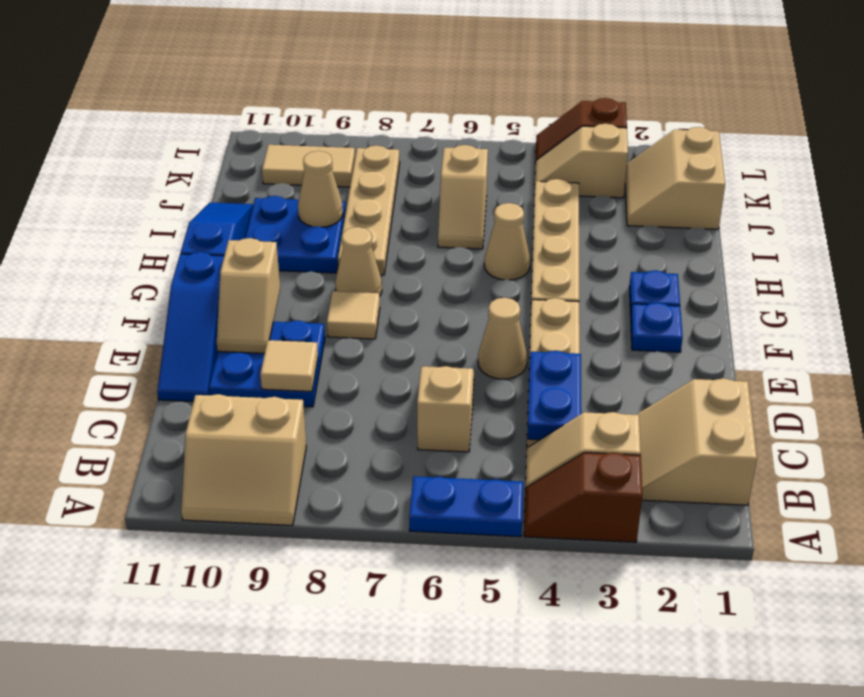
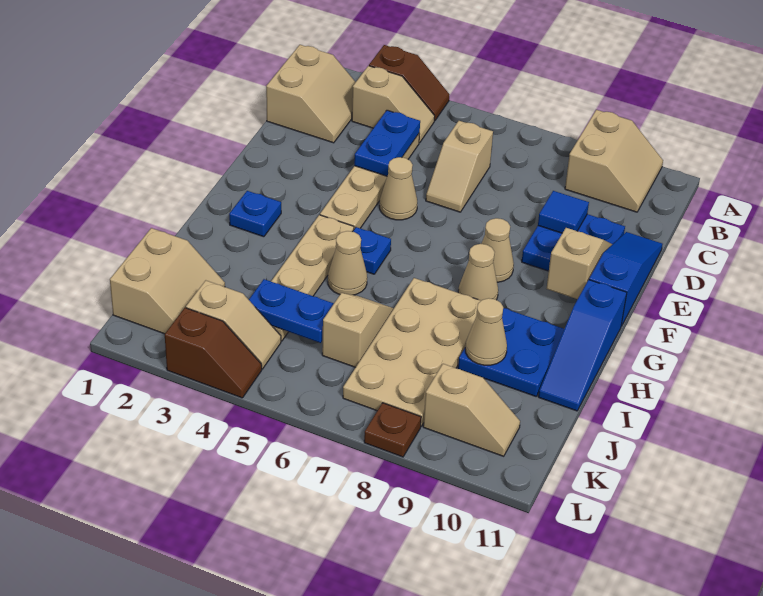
blue plate A5:A6 level 1 -> blue plate J4:J5 level 2
tan slope A9:B10 level 1 top B -> tan slope A9:B10 level 1 top 9
tan tile D9 level 2 -> blue tile D9 level 2
blue plate F2 level 1 -> blue plate G5 level 1
tan tile F8 level 1 -> tan cone F8 level 1
tan plate H8:K8 level 1 -> tan plate H7:K8 level 1
tan tile K9:K10 level 1 -> tan slope K9:K10 level 1 top 9
none -> brown plate L8 level 1

